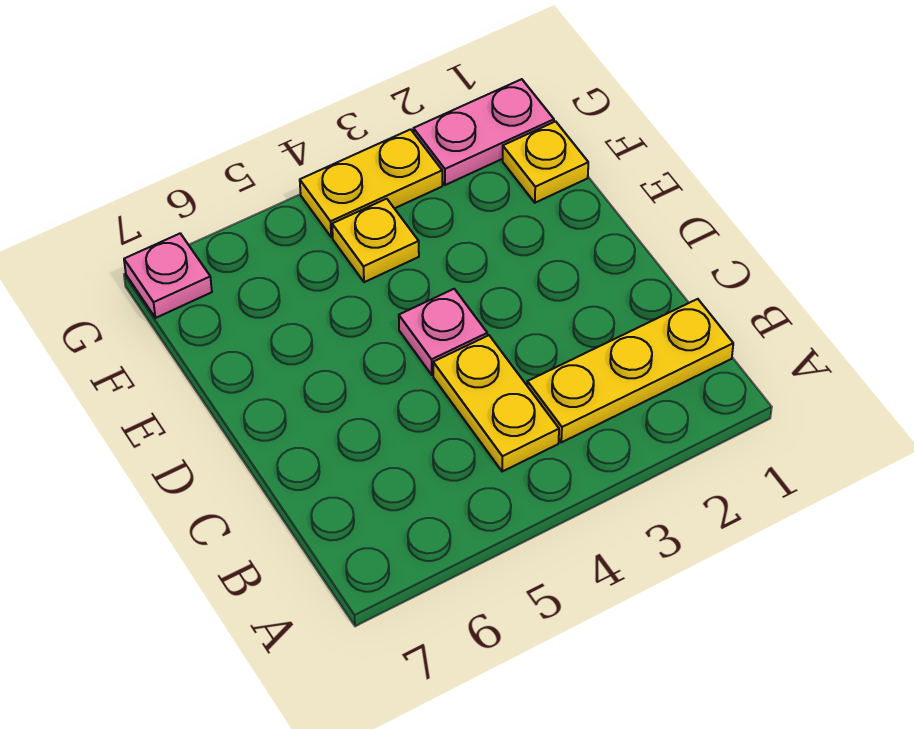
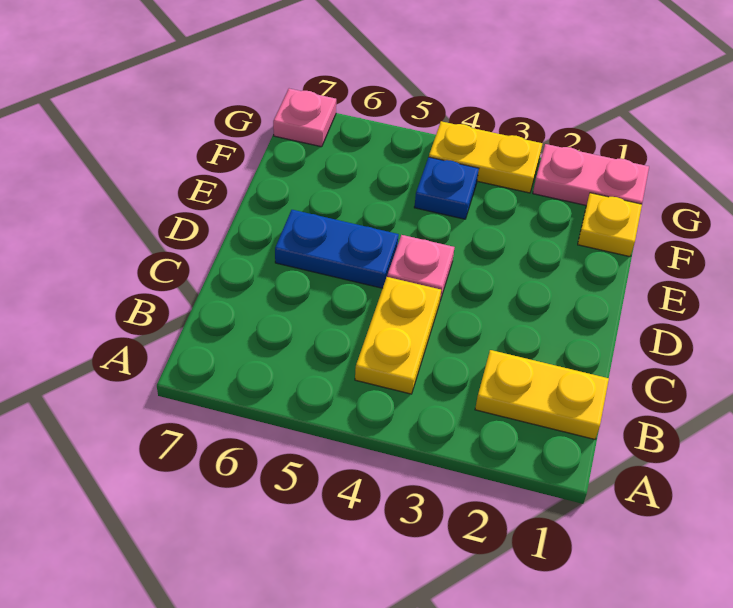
yellow plate B1:B3 level 1 -> yellow plate B1:B2 level 1
none -> blue plate D5:D6 level 1
yellow plate F4 level 1 -> blue plate F4 level 1

